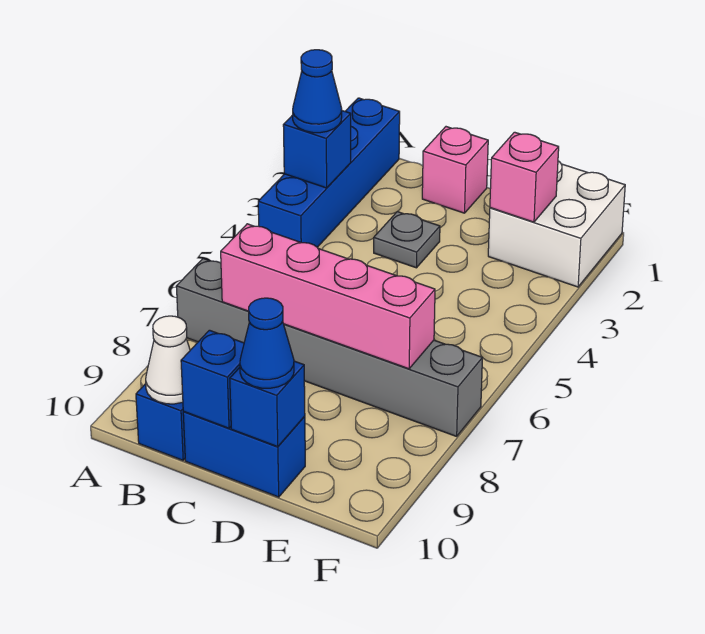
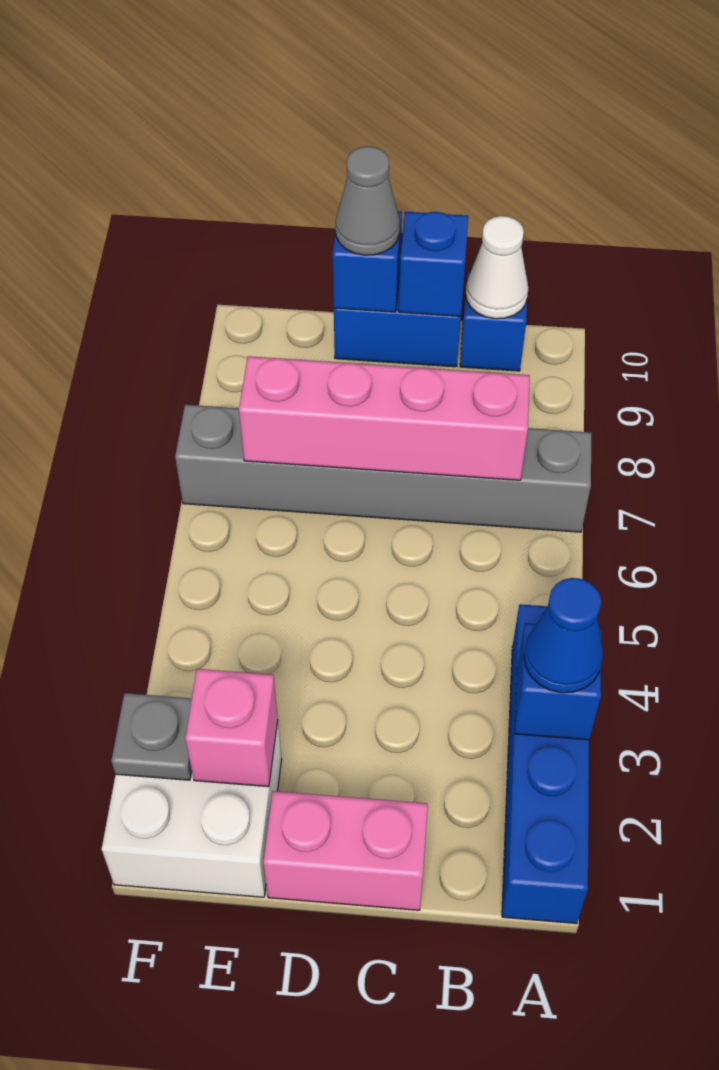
pink brick C1 level 1 -> pink brick C1:D1 level 1
grey plate C3 level 1 -> grey plate F2 level 2
blue cone D10 level 3 -> grey cone D10 level 3

